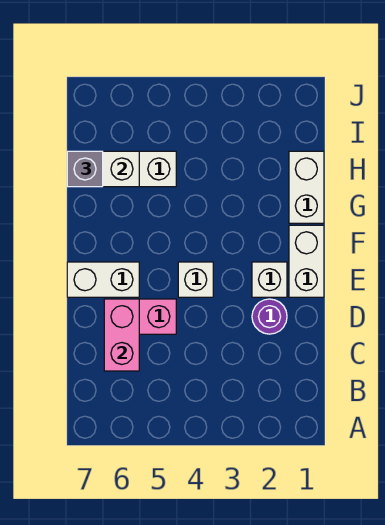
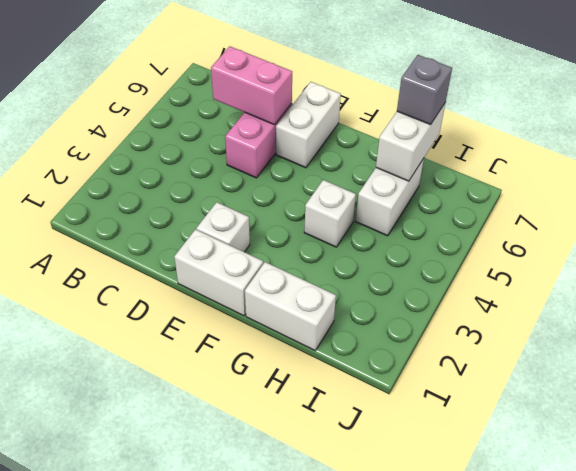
purple round brick D2 level 1 -> none
white brick E4 level 1 -> white brick G4 level 1

